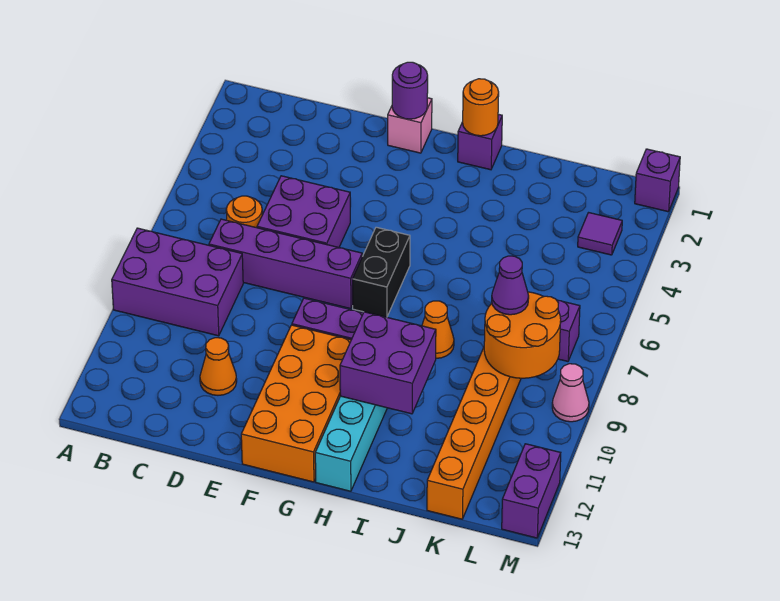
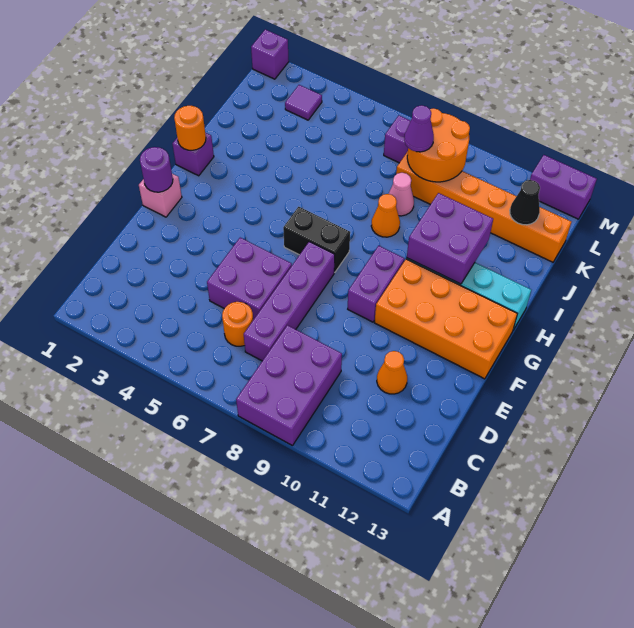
none -> black cone K12 level 2
pink cone M9 level 1 -> pink cone J8 level 1

